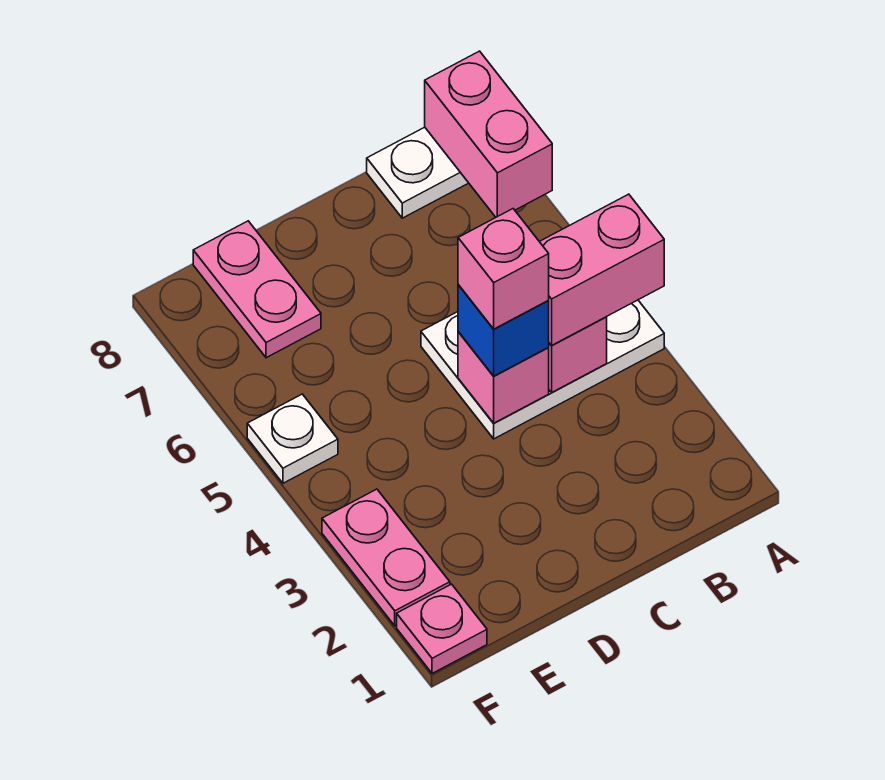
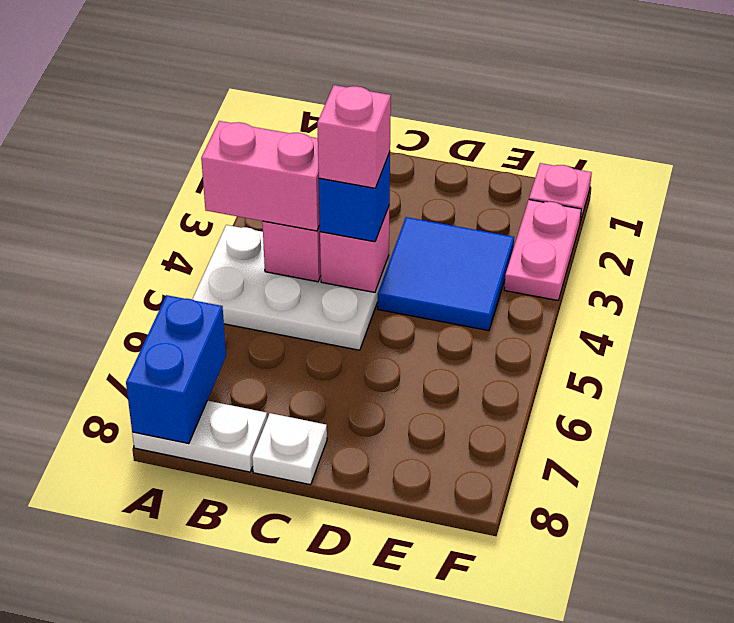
pink brick A7:A8 level 2 -> blue brick A7:A8 level 2
none -> blue tile D3:E4 level 1
pink plate E7:E8 level 1 -> none
white plate F5 level 1 -> white plate C8 level 1

